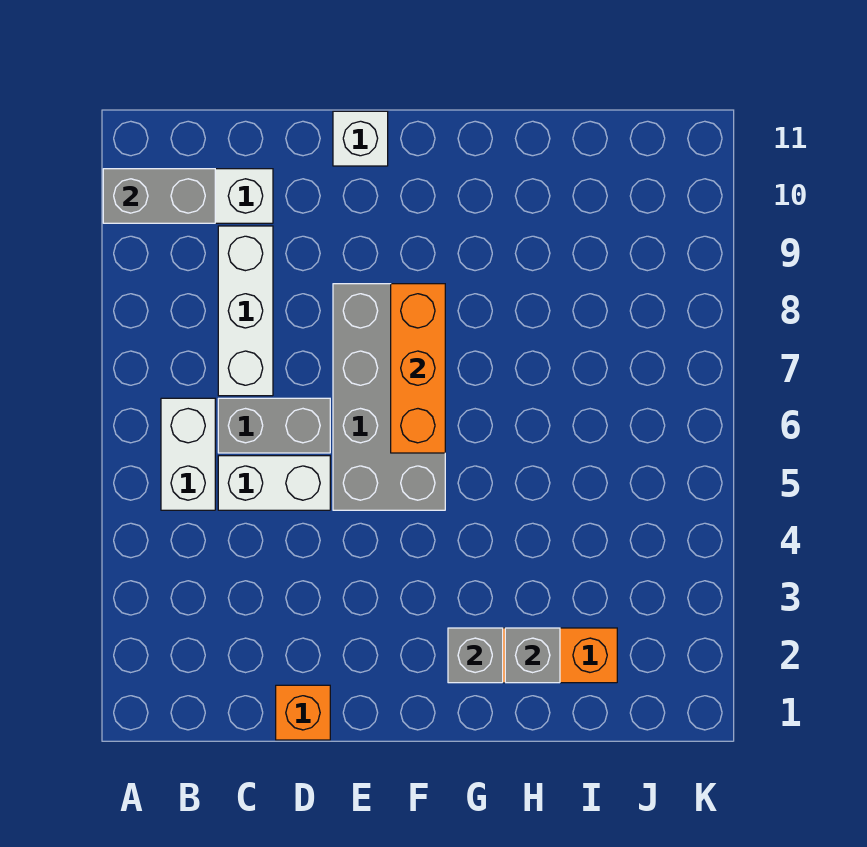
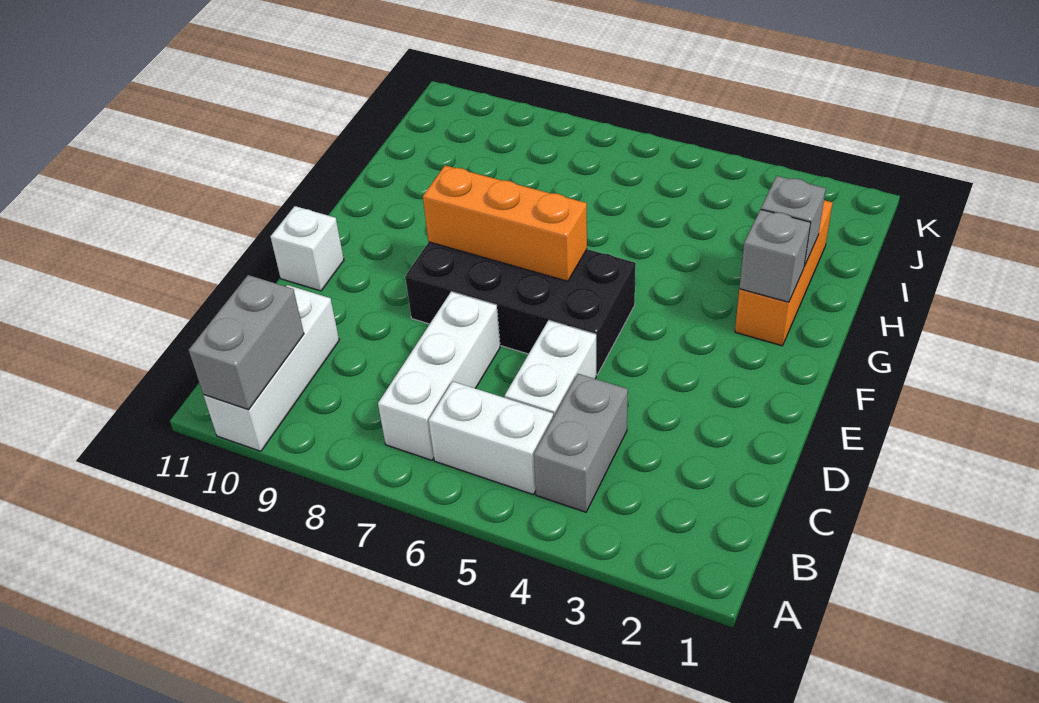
grey brick C6:D6 level 1 -> grey brick B4:C4 level 1
white brick C7:C9 level 1 -> white brick B7:D7 level 1
orange brick D1 level 1 -> none
grey brick E5:F8 level 1 -> black brick E5:F8 level 1

